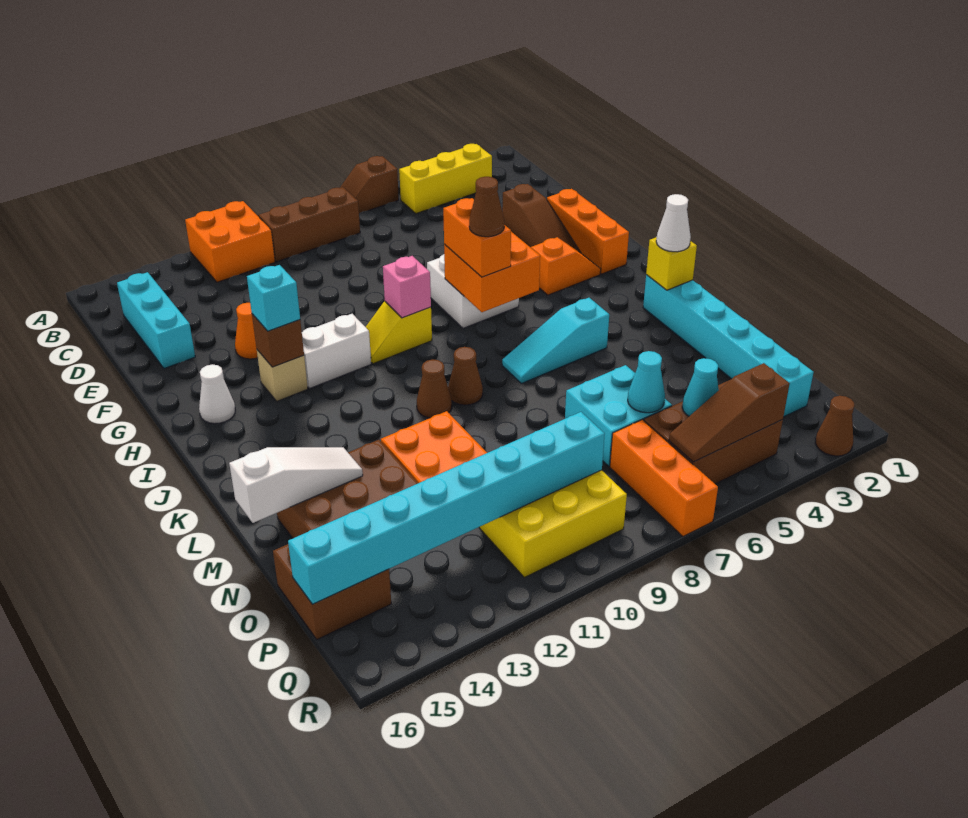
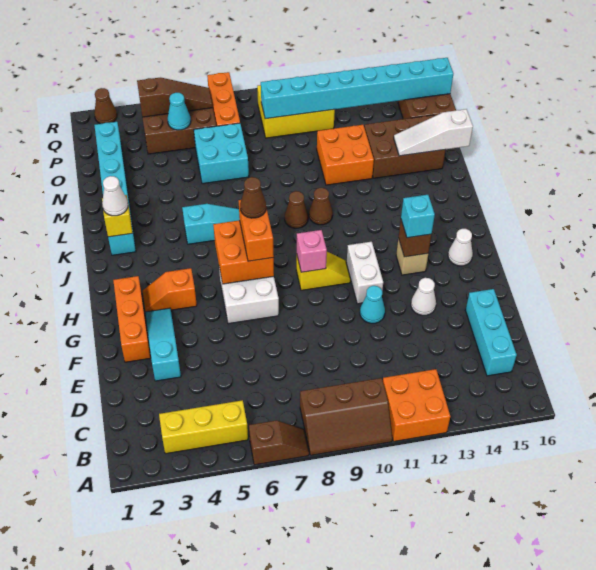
brown slope E3:G3 level 1 top E -> cyan slope E3:G3 level 1 top E
orange cone F13 level 1 -> white cone F13 level 1
white brick H11:H12 level 1 -> white brick G11:H11 level 1
cyan cone O6 level 2 -> cyan cone F11 level 1

